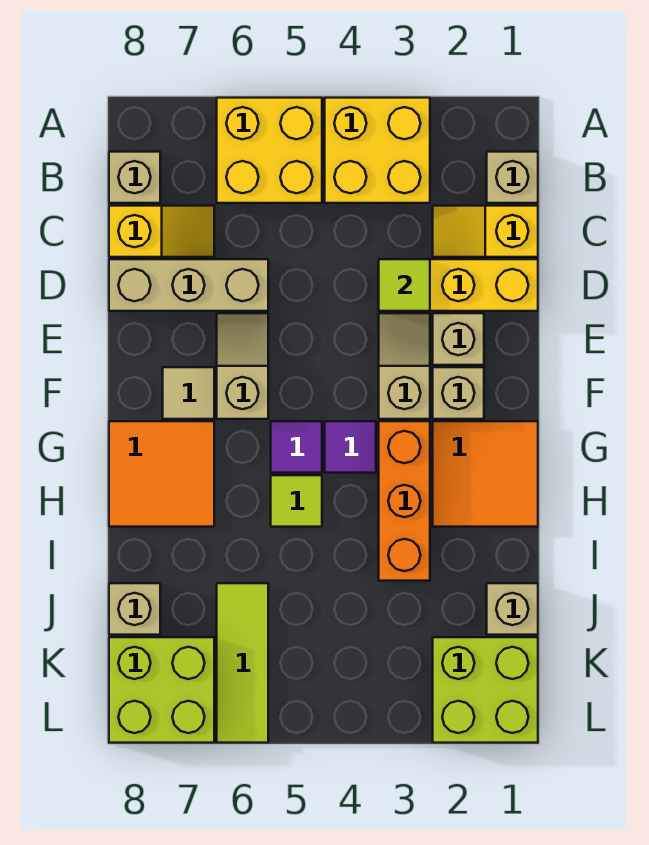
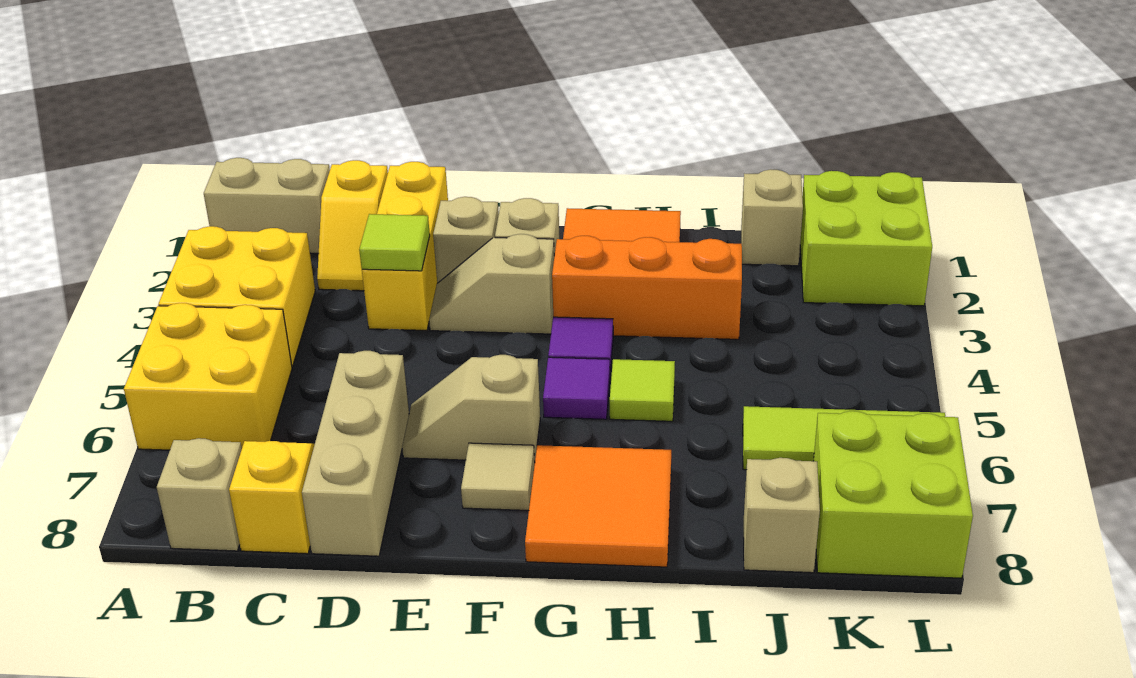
tan brick B1 level 1 -> tan brick A1:B1 level 1

